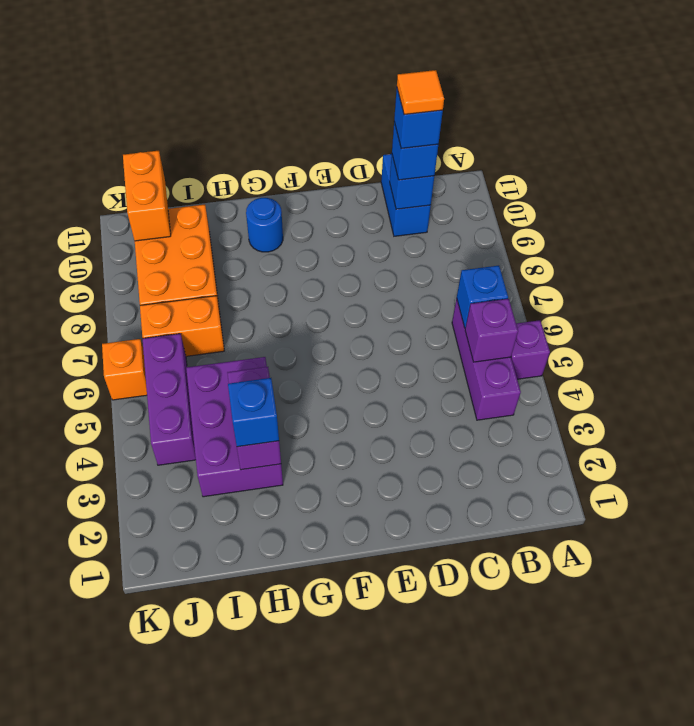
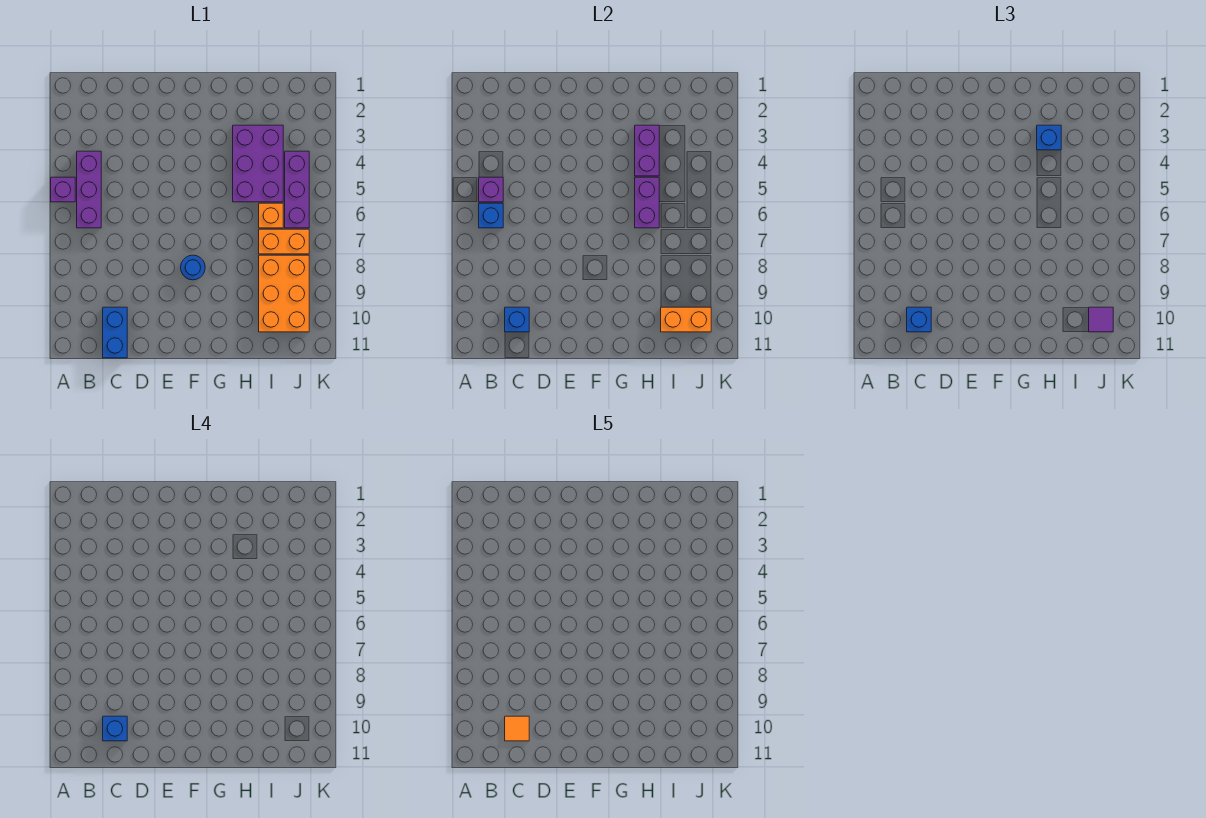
blue round brick G10 level 1 -> blue round brick F8 level 1
none -> purple brick H5:H6 level 2
orange brick J10:J11 level 2 -> orange brick I10:J10 level 2
none -> purple tile J10 level 3
orange brick K6 level 1 -> orange brick I6 level 1

